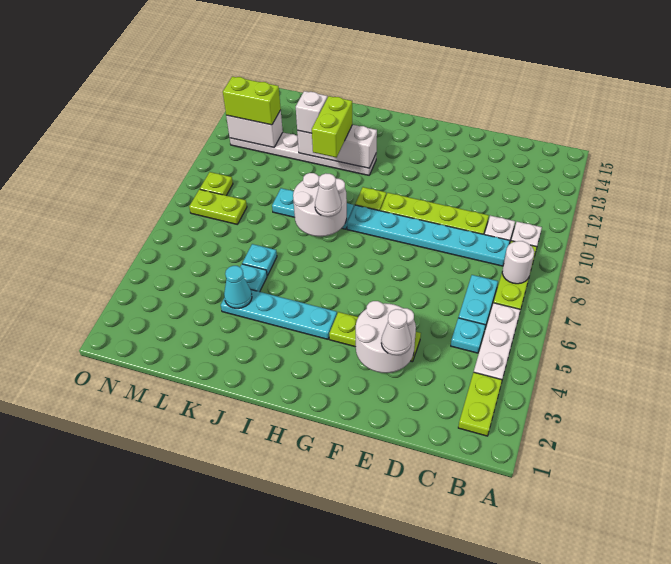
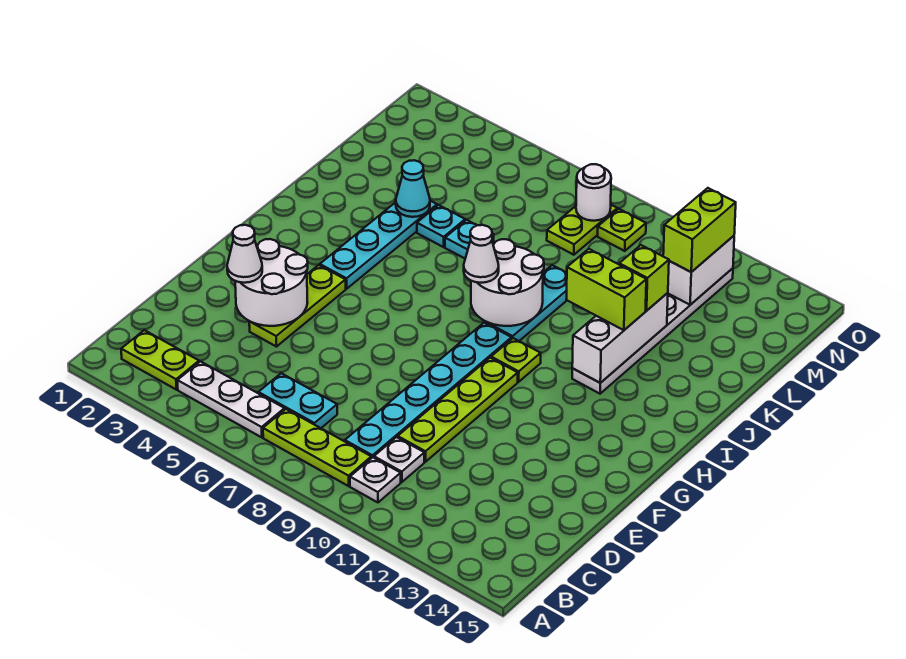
white round brick B8 level 2 -> white round brick N8 level 2
cyan plate C5 level 1 -> none
white brick K12 level 3 -> lime brick K12 level 3

